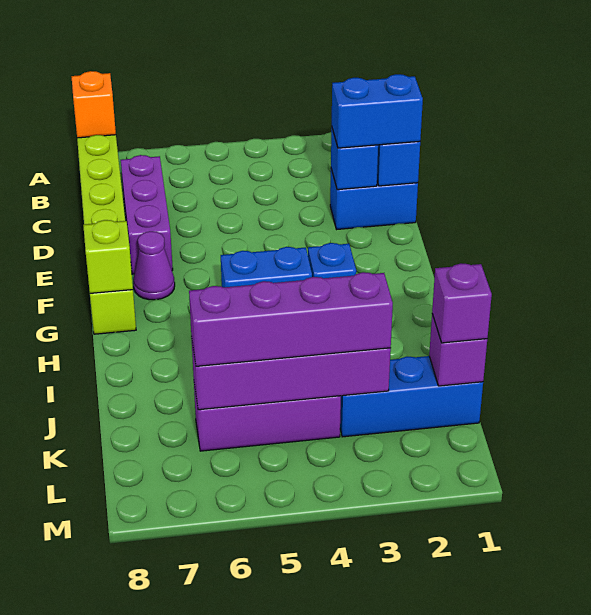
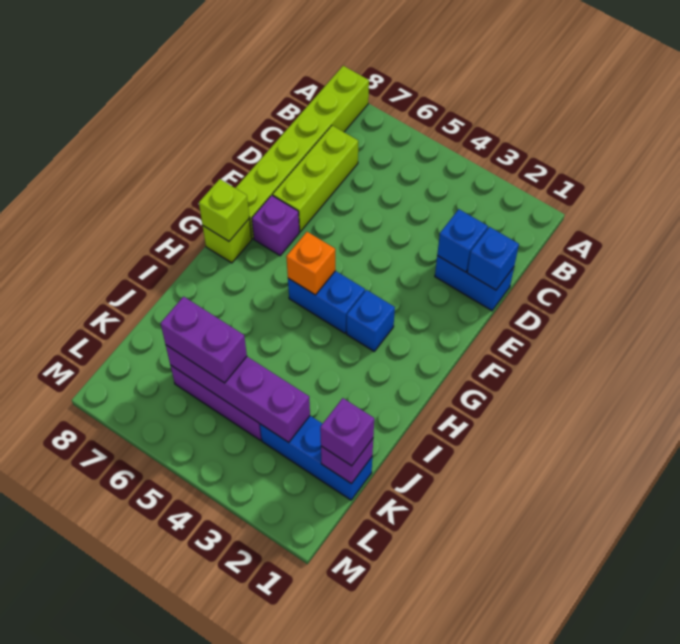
orange brick A8 level 2 -> orange brick G5 level 2
purple brick C7:E7 level 1 -> lime brick C7:E7 level 1
blue brick D1:D2 level 3 -> none
purple cone F7 level 1 -> purple brick F7 level 1
purple brick K3:K6 level 3 -> purple brick K5:K6 level 3

